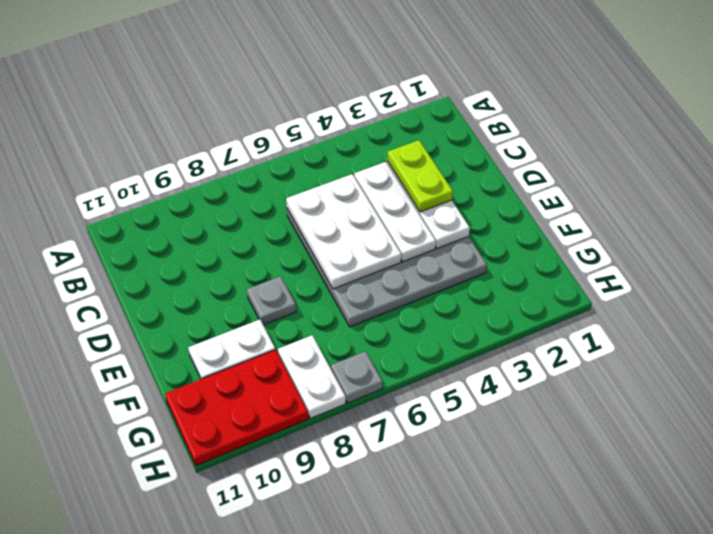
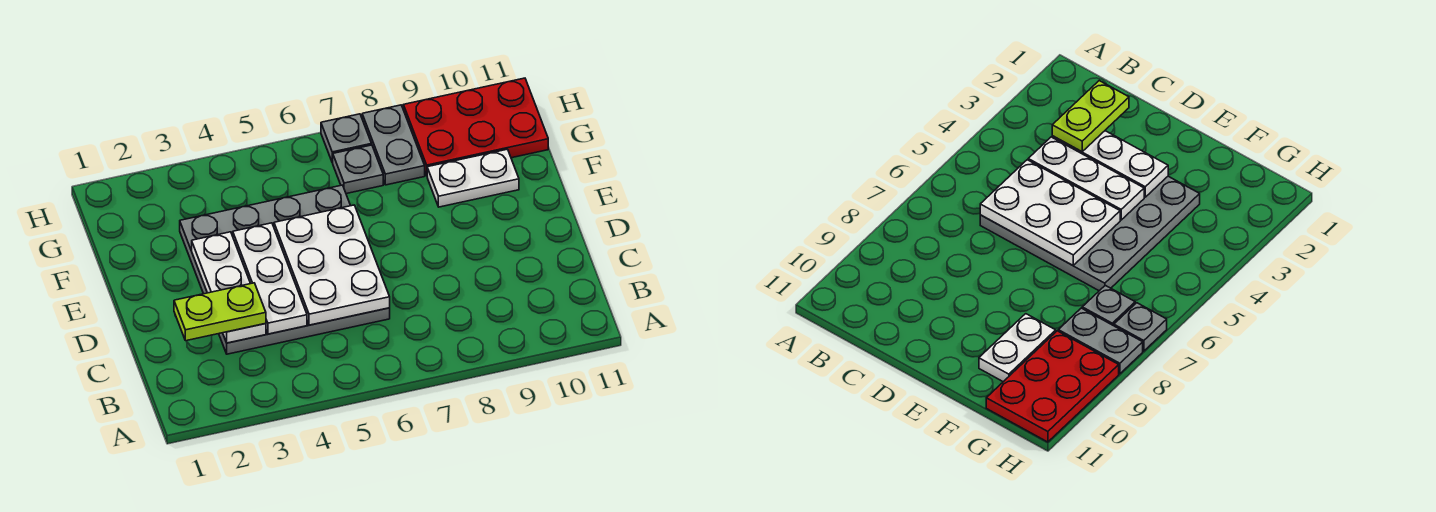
lime plate C3:D3 level 3 -> lime plate C2:C3 level 3
grey plate E8 level 1 -> grey plate G7 level 1
white plate G8:H8 level 1 -> grey plate G8:H8 level 1

